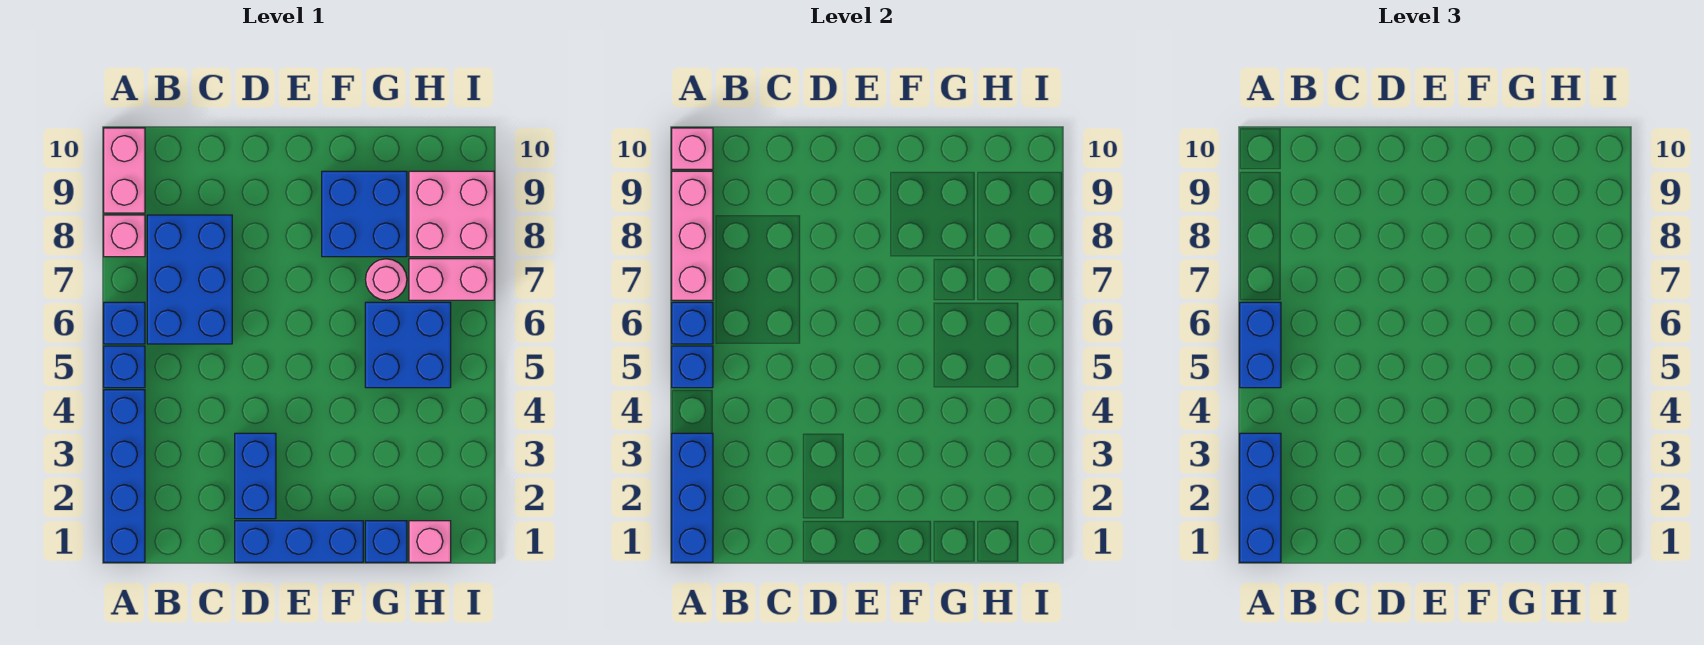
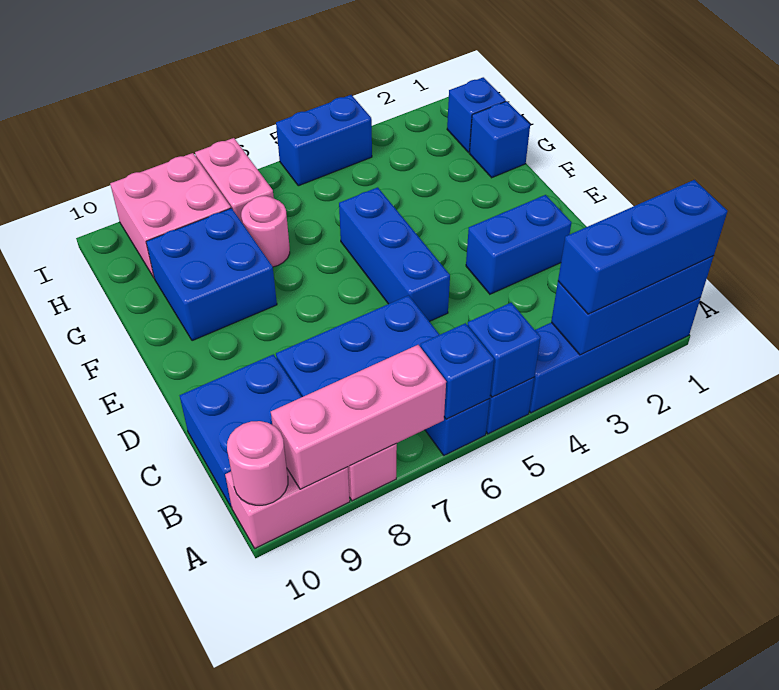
blue brick A5:A6 level 3 -> blue brick I4:I5 level 1
pink brick A10 level 2 -> pink round brick A10 level 2
blue brick D1:F1 level 1 -> blue brick D5:F5 level 1
blue brick G5:H6 level 1 -> blue brick B9:C10 level 1
pink brick H1 level 1 -> blue brick H1 level 1

